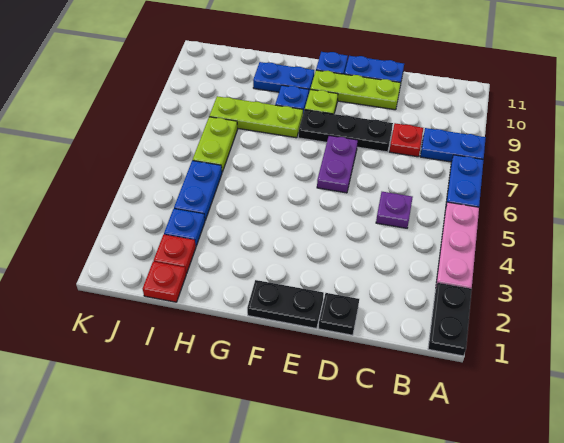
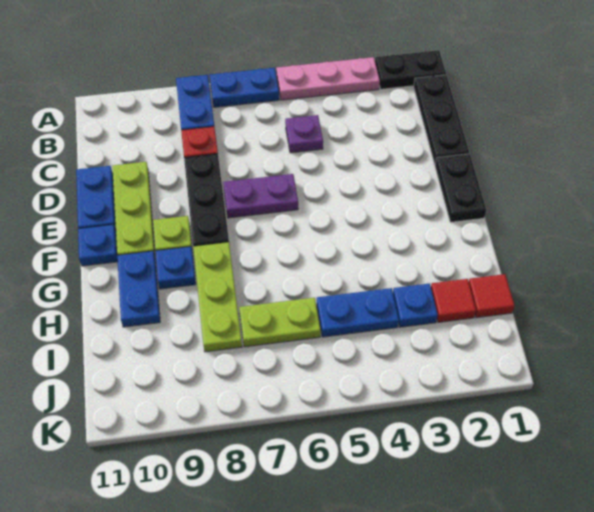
black plate D1 level 1 -> black plate B1:D1 level 1
red plate I1 level 1 -> red tile I1 level 1
red plate I2 level 1 -> red tile I2 level 1

